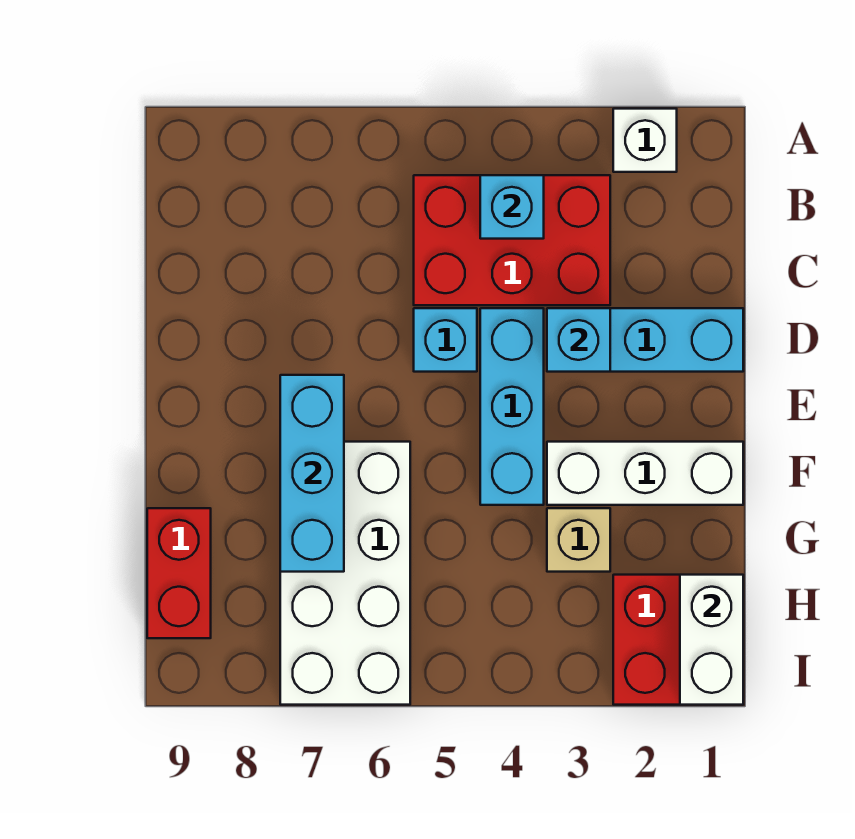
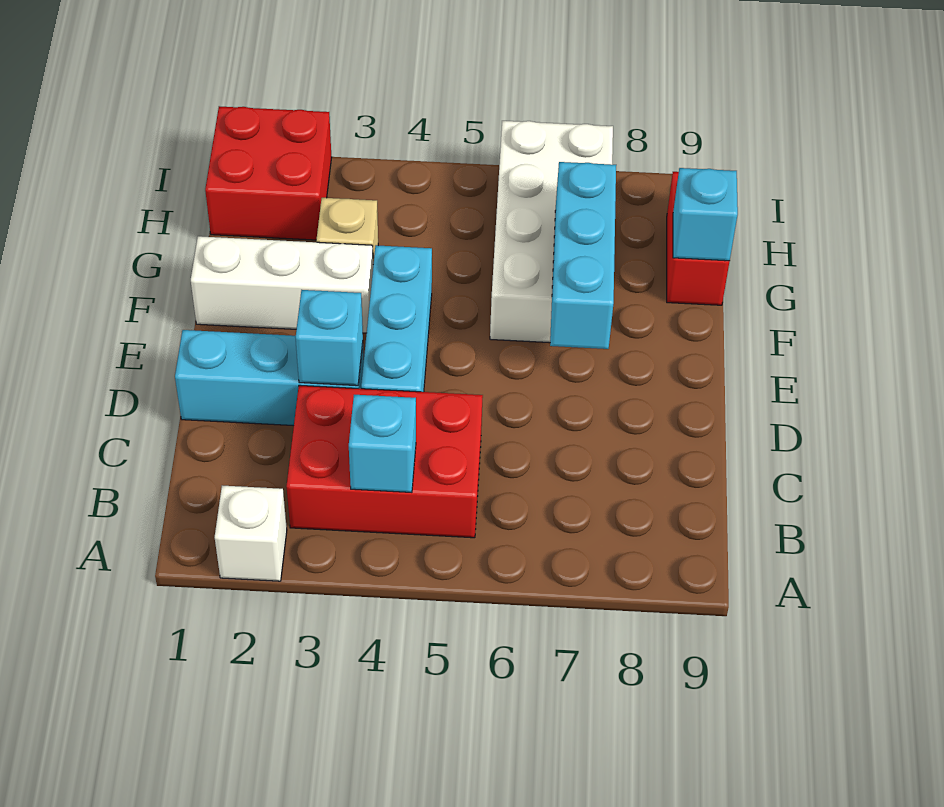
cyan brick D5 level 1 -> cyan brick G9 level 2
white brick H1:I1 level 2 -> none

